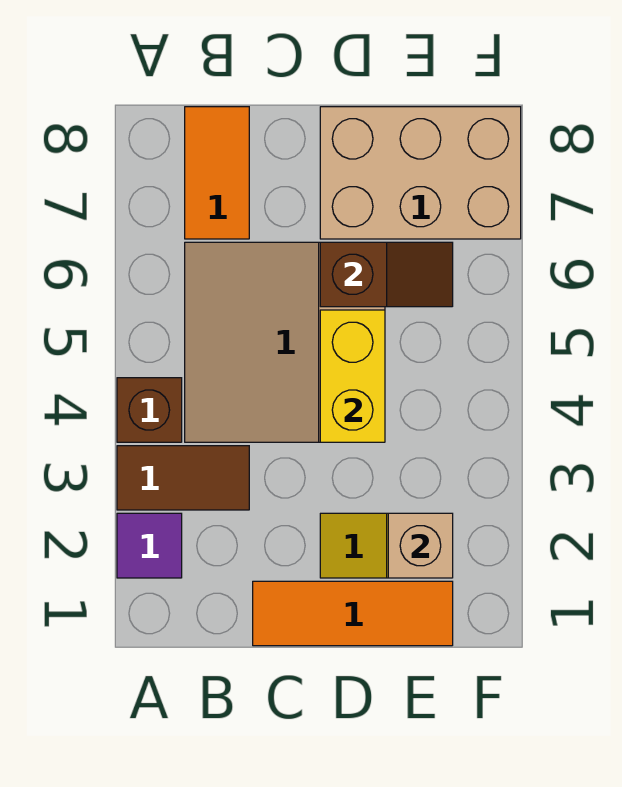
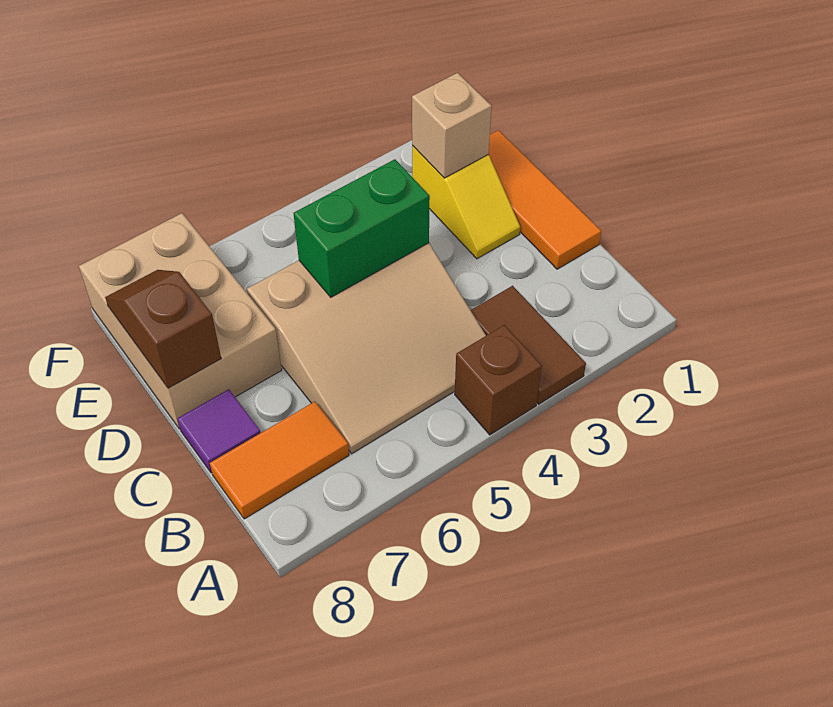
purple tile A2 level 1 -> purple tile C8 level 1
yellow brick D4:D5 level 2 -> green brick D4:D5 level 2
brown slope D6:E6 level 2 top D -> brown slope D8:E8 level 2 top D

